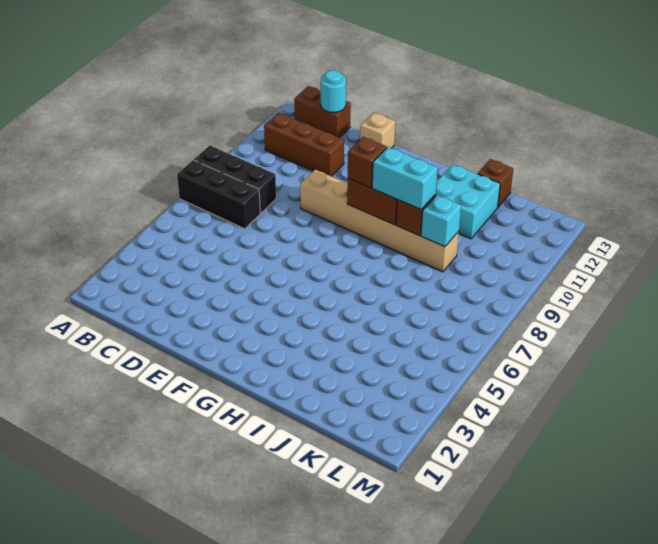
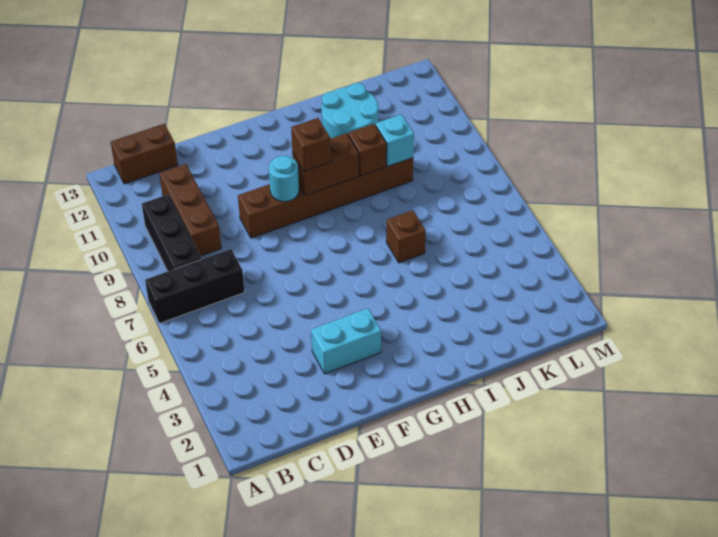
black brick A8:C8 level 1 -> black brick B8:B10 level 1
brown brick B11:D11 level 1 -> brown brick C9:C11 level 1
cyan round brick C13 level 2 -> cyan round brick F9 level 2
tan brick E9:J9 level 1 -> brown brick E9:J9 level 1
tan brick E13 level 1 -> none
cyan brick H9:I9 level 3 -> cyan brick E3:F3 level 1
cyan brick I11:J12 level 1 -> cyan round brick I11:J12 level 1
brown brick J13 level 1 -> brown brick I6 level 1

